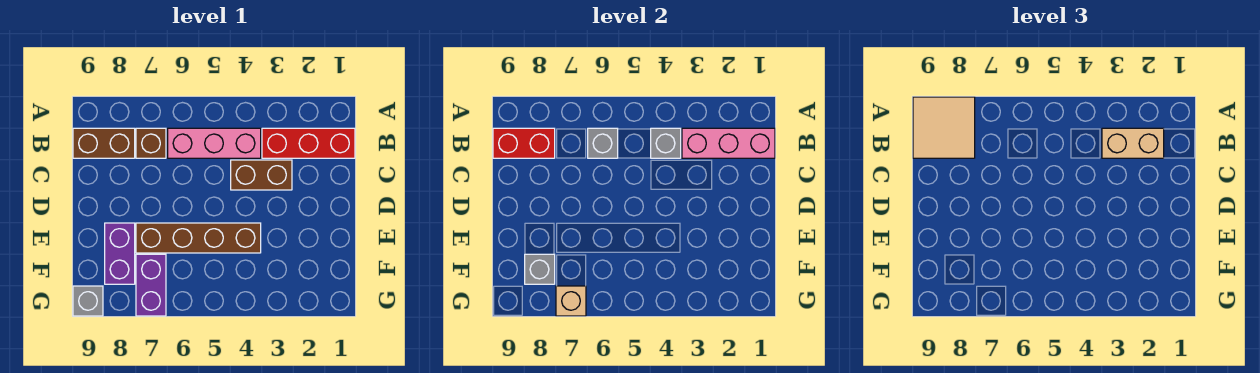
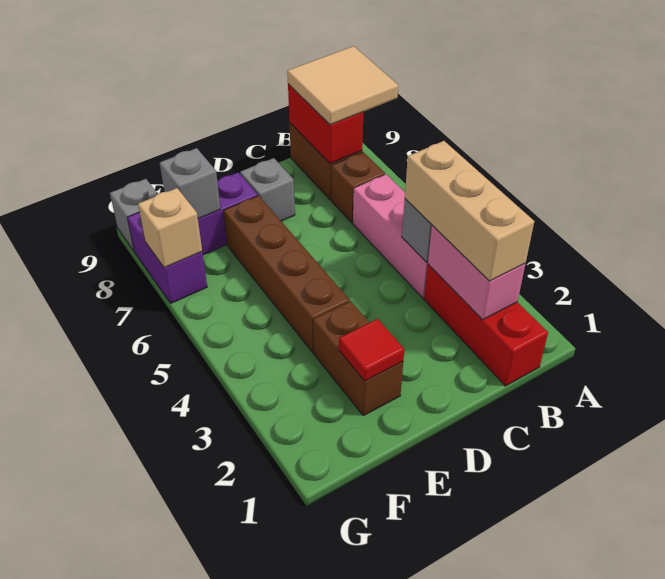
pink brick B1:B3 level 2 -> pink brick B2:B3 level 2
tan brick B2:B3 level 3 -> tan brick B2:B4 level 3
grey brick B6 level 2 -> grey brick D8 level 1
brown brick C3:C4 level 1 -> brown brick E2:E3 level 1
none -> red tile E2 level 2
purple brick F7:G7 level 1 -> purple brick G7:G8 level 1

